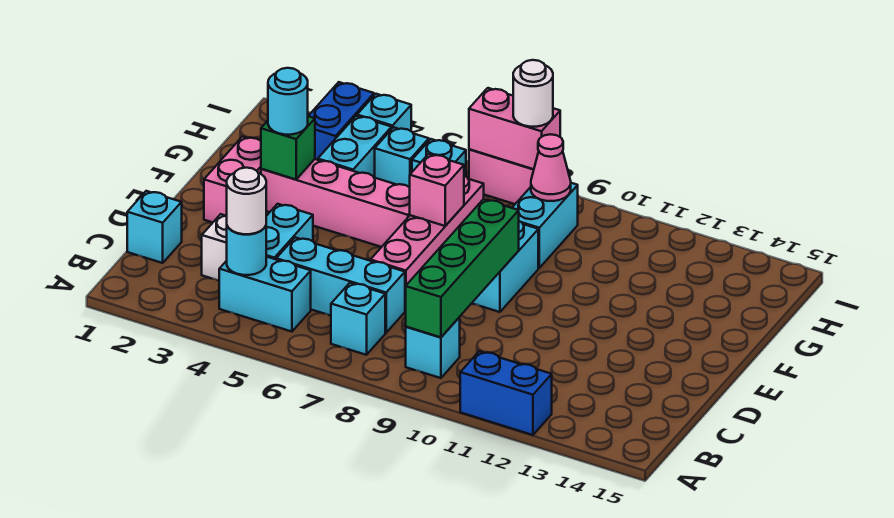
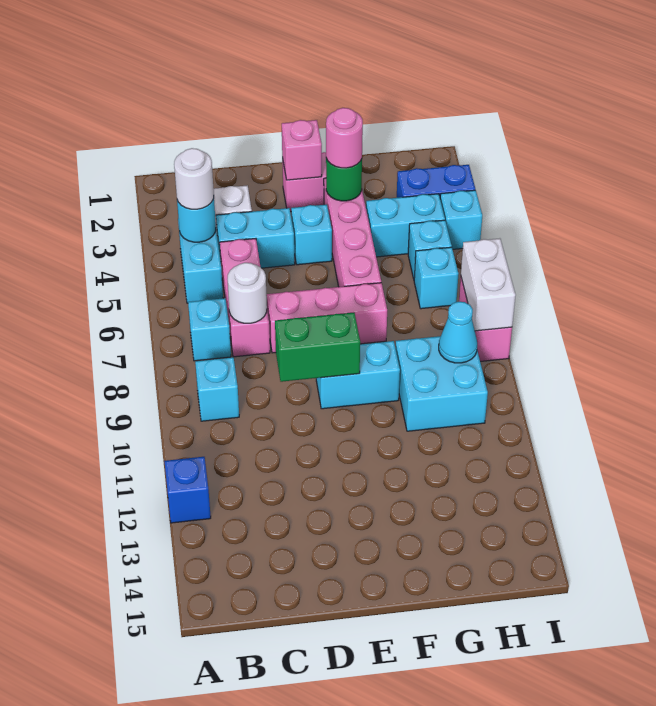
blue brick A11:A12 level 1 -> blue brick A12 level 1
green brick B9:E9 level 2 -> green brick D9:E9 level 2
cyan brick C1 level 1 -> cyan brick E4 level 1
cyan brick C5:C7 level 1 -> pink brick C5:C7 level 1
pink brick D7:G7 level 1 -> pink brick D7:F7 level 1
green brick F3 level 2 -> green round brick F3 level 2
cyan round brick F3 level 3 -> pink round brick F3 level 3
pink brick F7 level 2 -> pink brick E2 level 2
cyan brick G9:H9 level 1 -> cyan brick G9:H10 level 1
pink cone H9 level 2 -> cyan cone H9 level 2
pink brick I7:I8 level 2 -> white brick I7:I8 level 2
white round brick I8 level 3 -> white round brick C7 level 2

